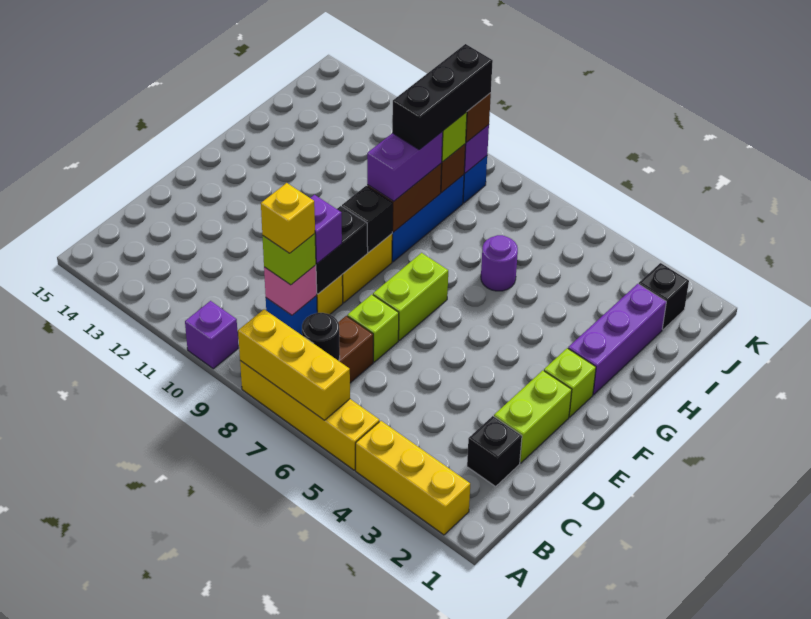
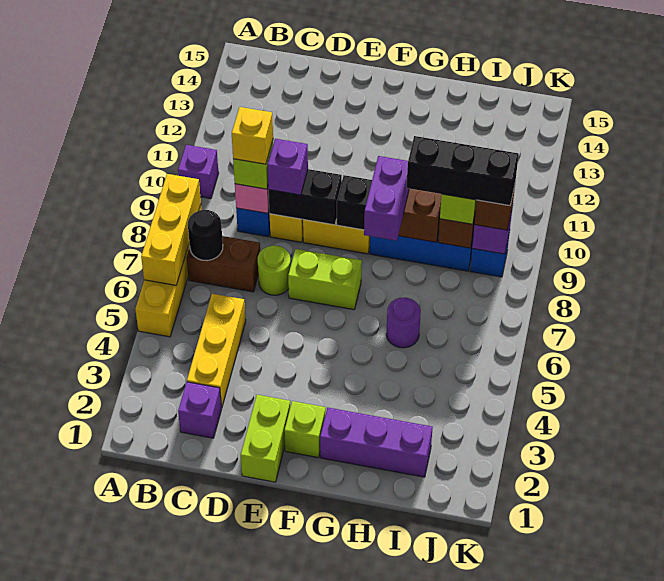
yellow brick A2:A4 level 1 -> yellow brick C3:C5 level 1
black brick C2 level 1 -> purple brick C2 level 1
lime brick D2:E2 level 1 -> lime brick E1:E2 level 1
lime brick D7 level 1 -> lime round brick D7 level 1
purple brick G9:H9 level 3 -> purple brick G8:G9 level 3
black brick J2 level 1 -> none

